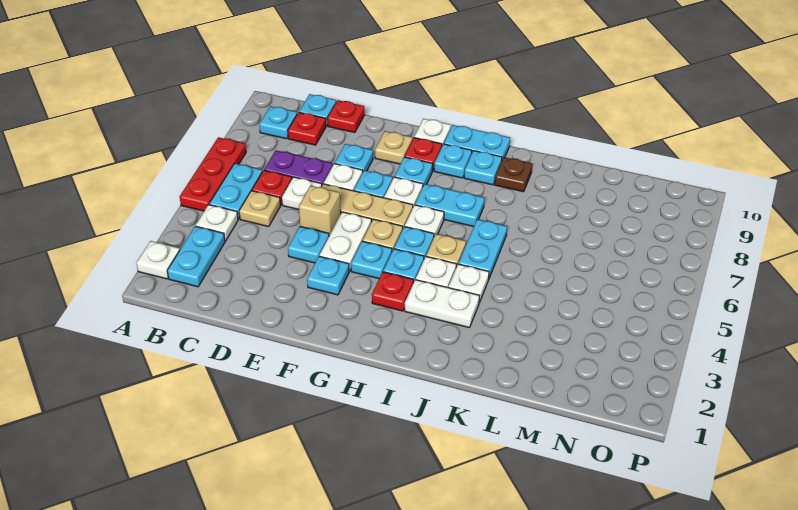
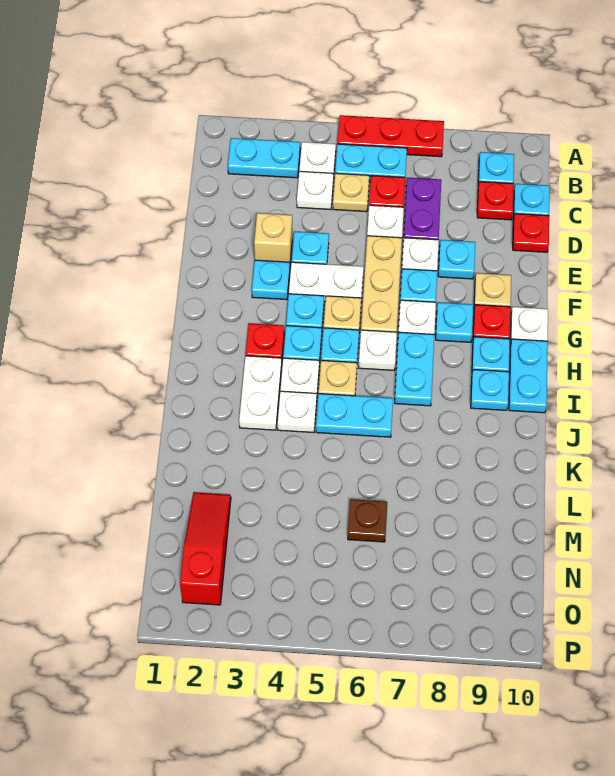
white plate A2 level 1 -> white plate C4 level 1
tan brick E5 level 1 -> tan brick E3 level 1
brown plate J9 level 1 -> brown plate M6 level 1
none -> red slope M2:O2 level 1 top O

